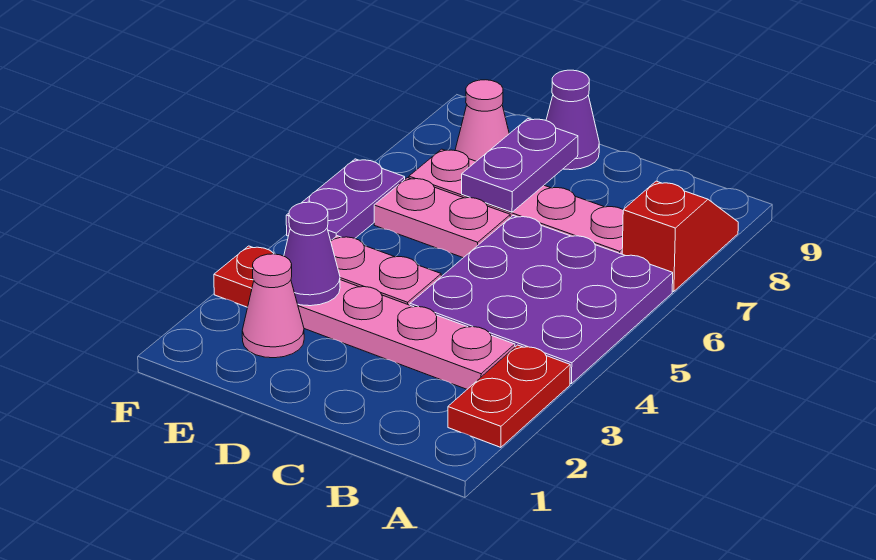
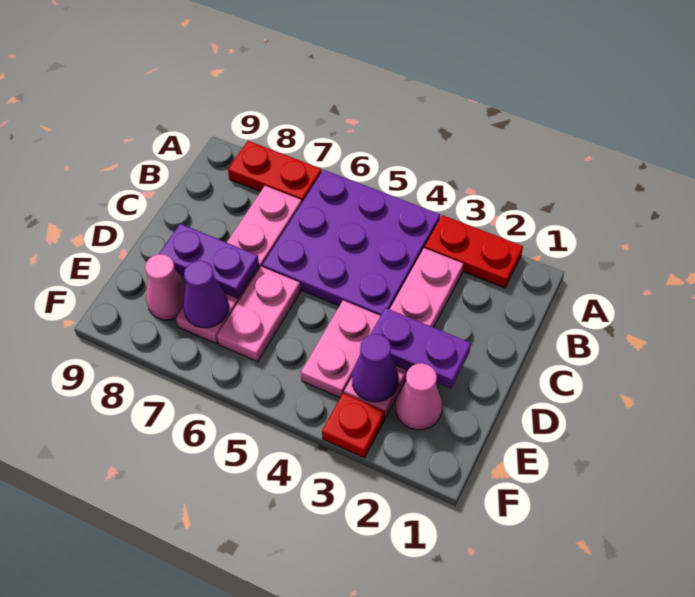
red slope A7:A8 level 1 top 7 -> red plate A7:A8 level 1
purple cone D9 level 1 -> purple cone E7 level 2
purple plate F5:F6 level 1 -> purple plate D2:D3 level 2

